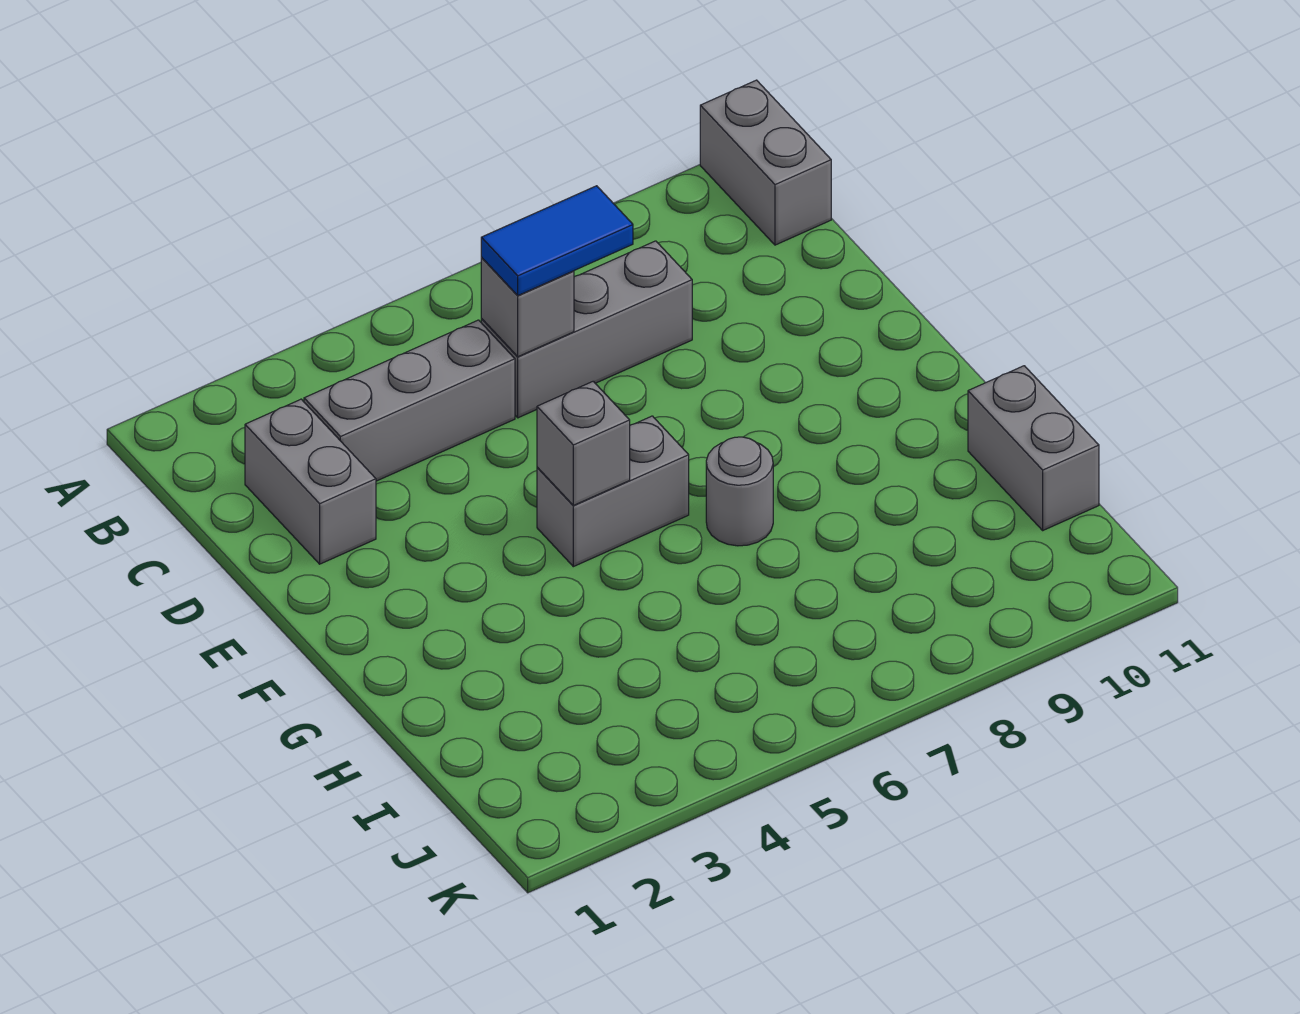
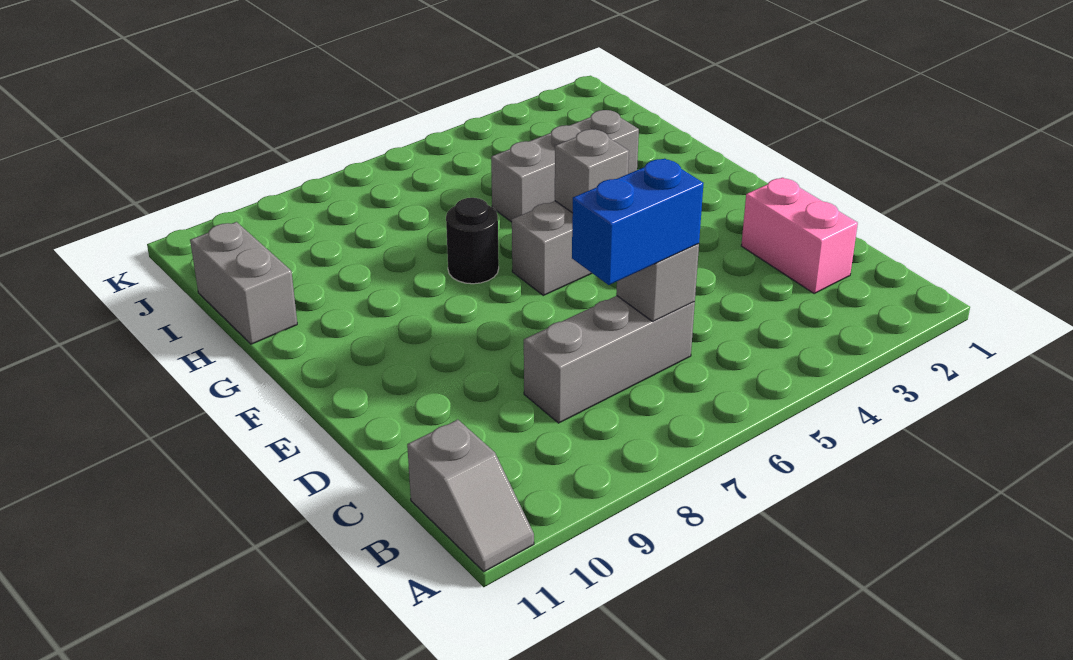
grey brick A11:B11 level 1 -> grey slope A11:B11 level 1 top B
grey brick C2:D2 level 1 -> pink brick C2:D2 level 1
grey brick C3:C5 level 1 -> grey brick H3:H5 level 1
blue tile C6:C7 level 3 -> blue brick C6:C7 level 3
grey round brick G7 level 1 -> black round brick G7 level 1

